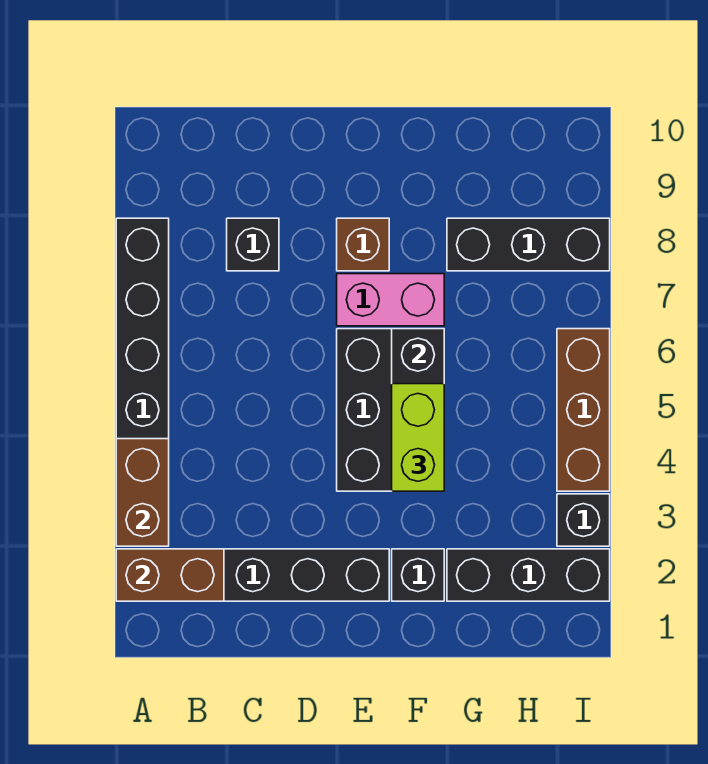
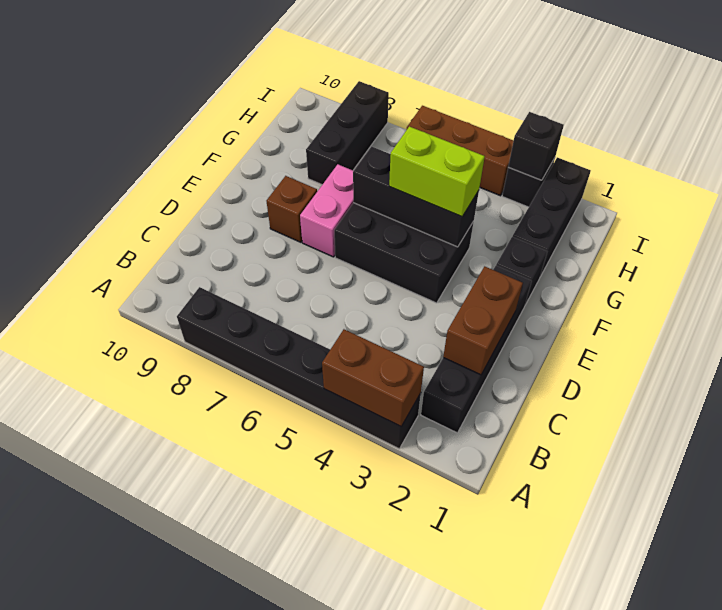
brown brick A2:B2 level 2 -> brown brick C2:D2 level 2
black brick C8 level 1 -> black brick I3 level 2

